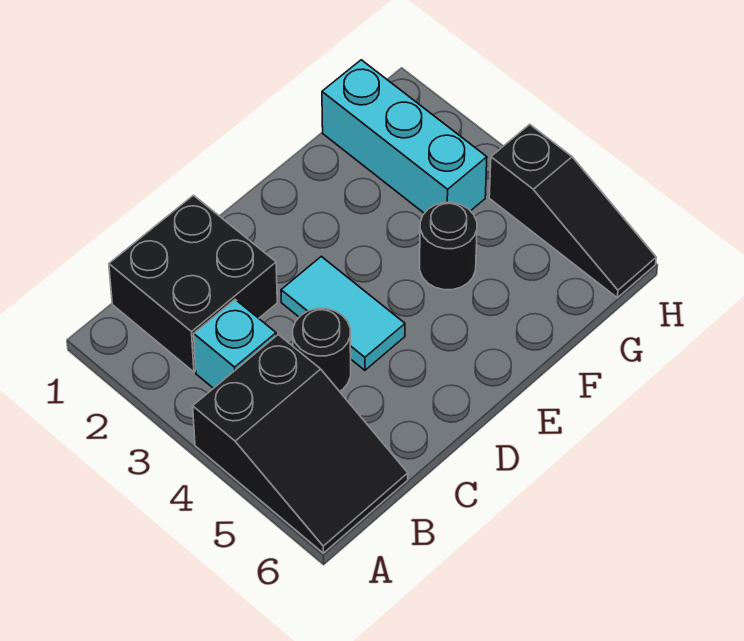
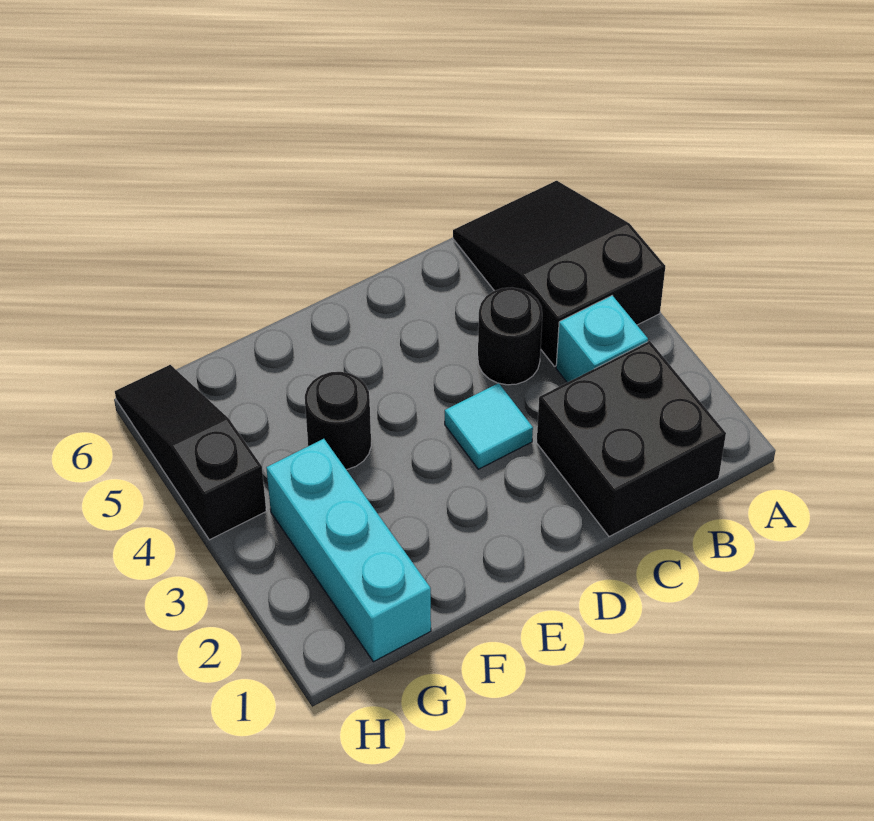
cyan tile D3:D4 level 1 -> cyan tile D3 level 1

